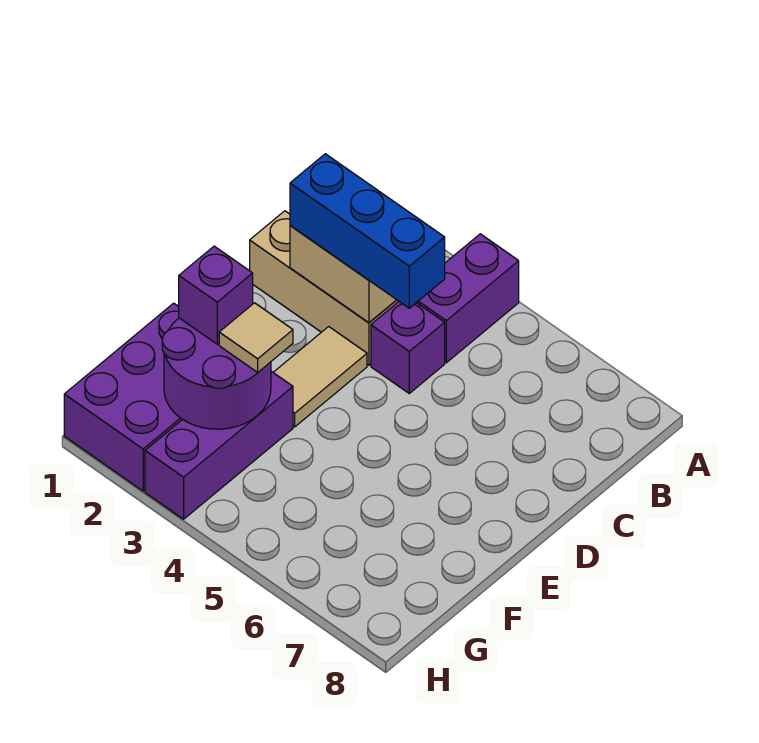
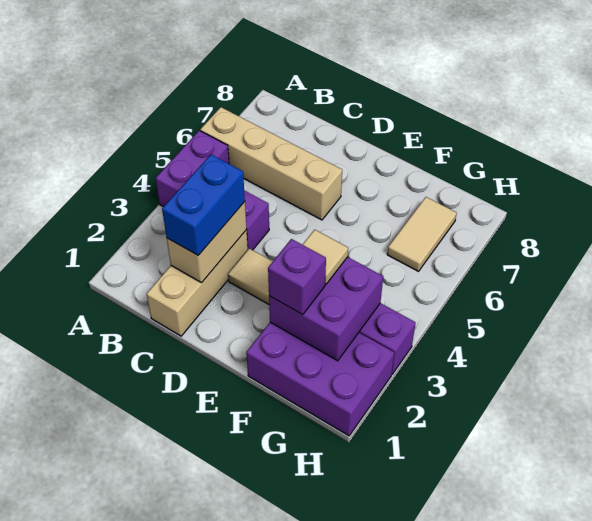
purple brick A4:B4 level 1 -> purple brick A4:A5 level 1
none -> tan brick A6:D6 level 1
blue brick C2:C4 level 3 -> blue brick C2:C3 level 3
purple round brick F2:G3 level 2 -> purple brick F2:G3 level 2
none -> tan tile G6:G7 level 1

